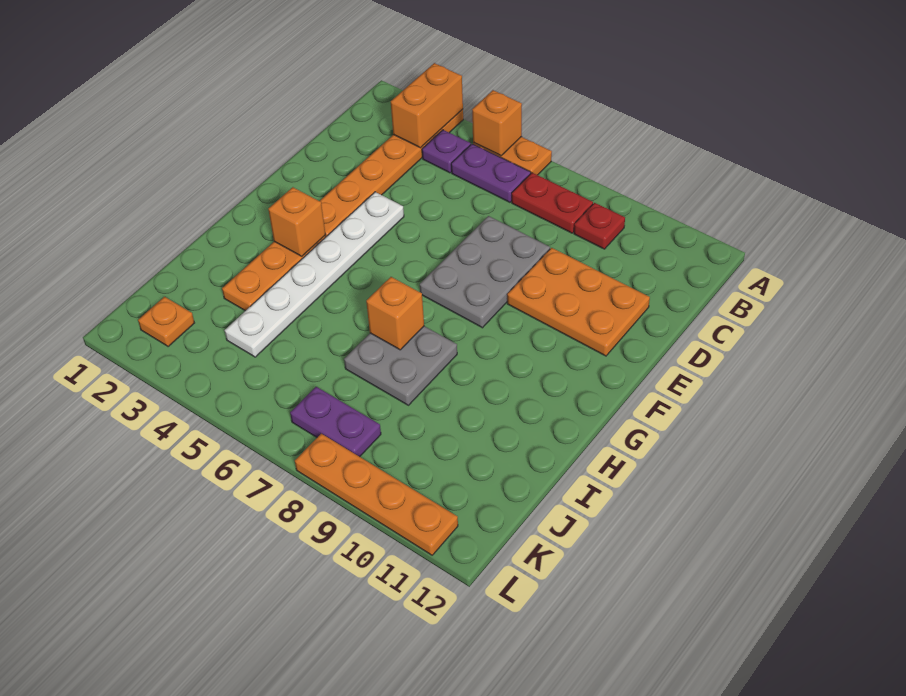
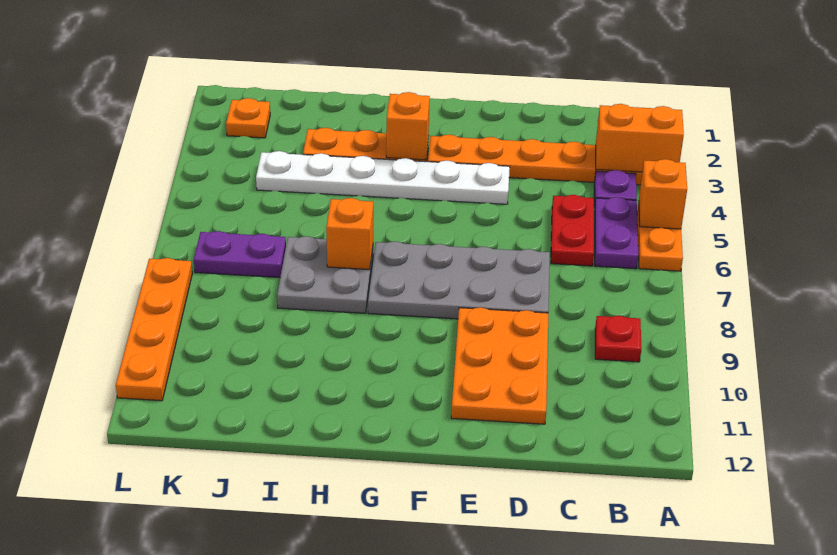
red plate B7:B8 level 1 -> red plate C5:C6 level 1
grey plate D7:F8 level 1 -> grey plate D7:G8 level 1
purple plate K7:K8 level 1 -> purple plate J7:K7 level 1

